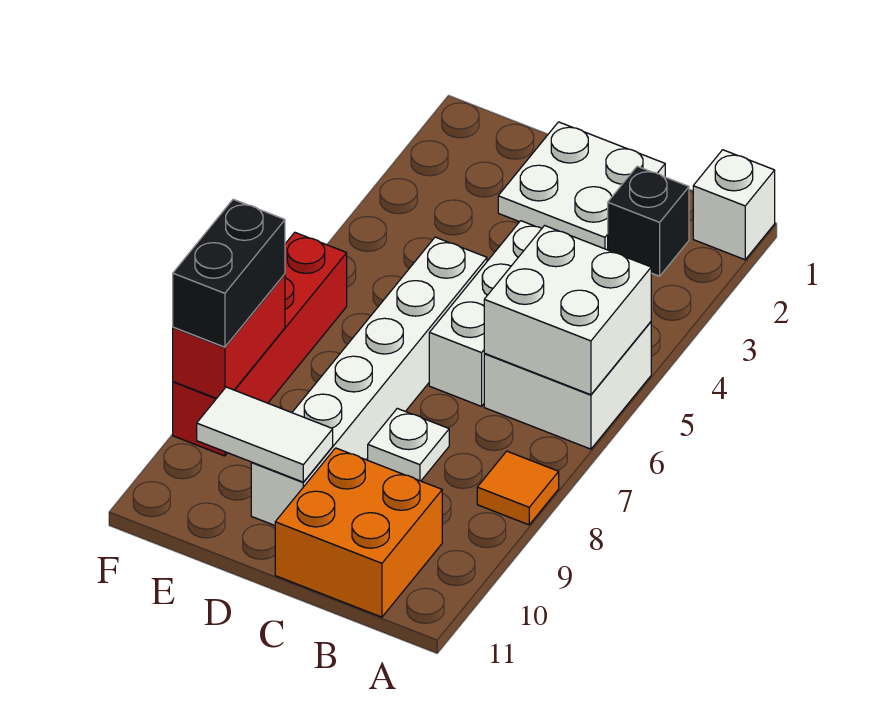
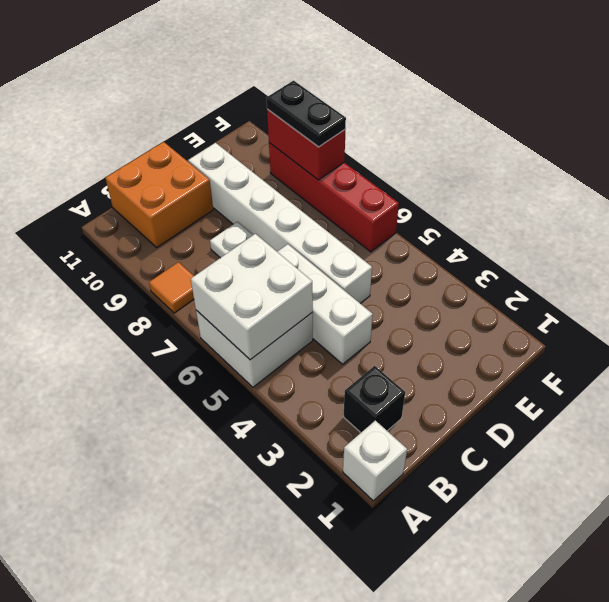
white plate C1:D2 level 1 -> none
white tile D10:E10 level 2 -> none
black brick F8:F9 level 3 -> black plate F8:F9 level 3

